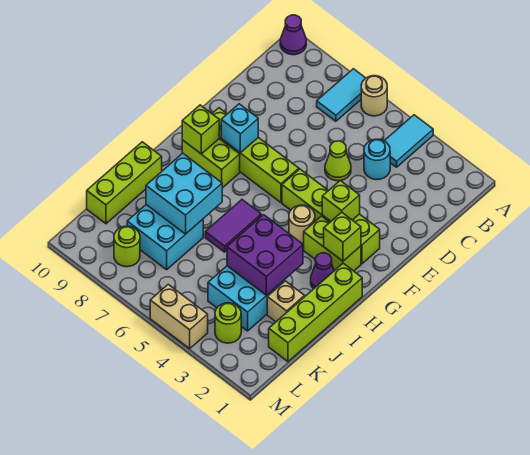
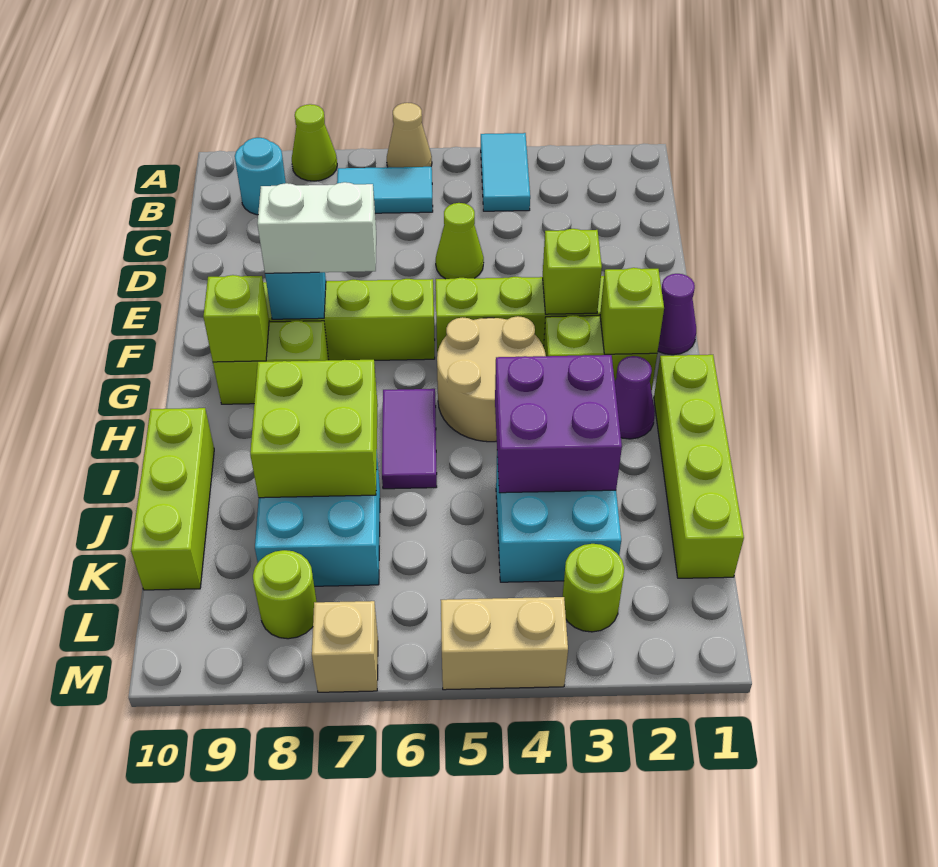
tan round brick A6 level 1 -> tan cone A6 level 1
cyan tile A7:B7 level 1 -> cyan tile B6:B7 level 1
none -> lime cone A8 level 1
purple cone A10 level 1 -> purple cone F1 level 1
cyan round brick C4 level 1 -> cyan round brick B9 level 1
none -> white brick F7:F8 level 3
tan round brick G4 level 1 -> tan round brick G4:H5 level 1
cyan brick I7:J8 level 2 -> lime brick I7:J8 level 2
tan brick J2 level 1 -> tan brick M7 level 1

